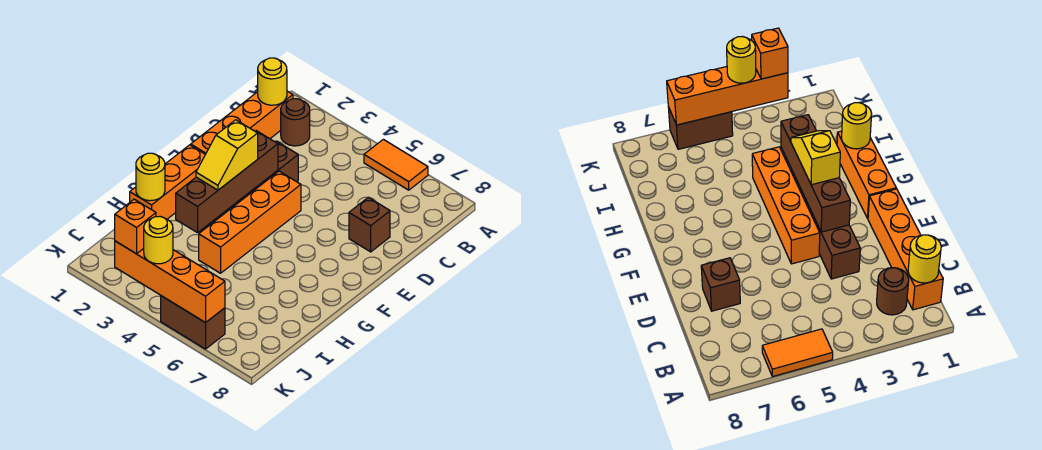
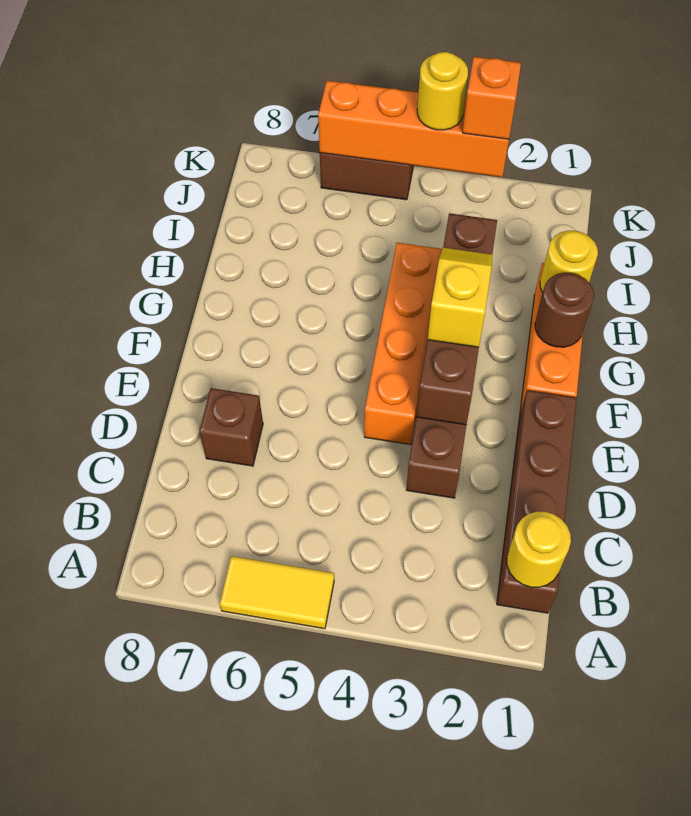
orange tile A5:A6 level 1 -> yellow tile A5:A6 level 1
orange brick B1:E1 level 1 -> brown brick B1:E1 level 1
brown round brick B2 level 1 -> brown round brick G1 level 2

